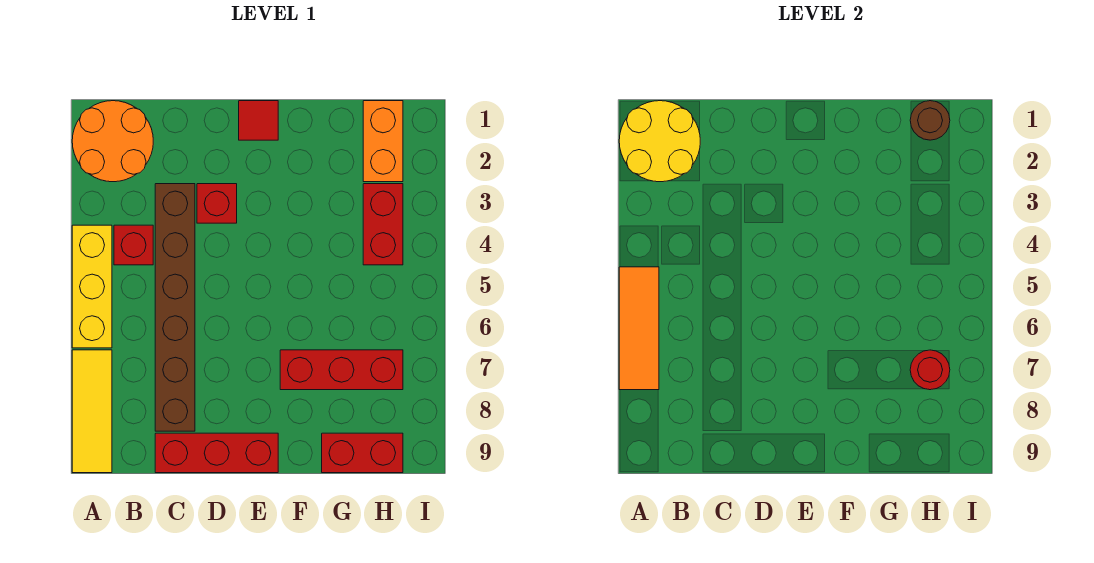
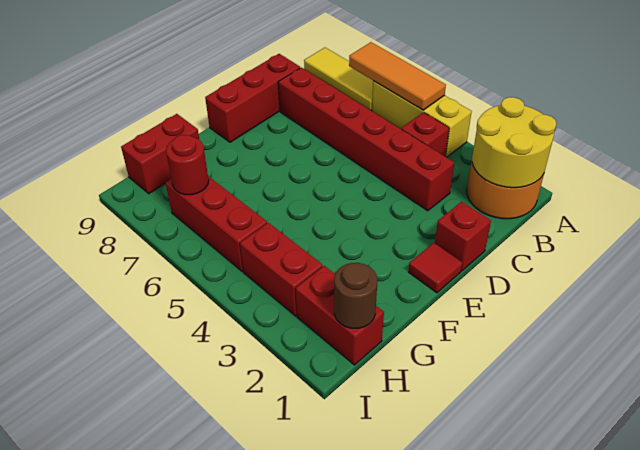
brown brick C3:C8 level 1 -> red brick C3:C8 level 1
red brick D3 level 1 -> red brick D1 level 1
red brick F7:H7 level 1 -> red brick H5:H7 level 1
orange brick H1:H2 level 1 -> red brick H1:H2 level 1

